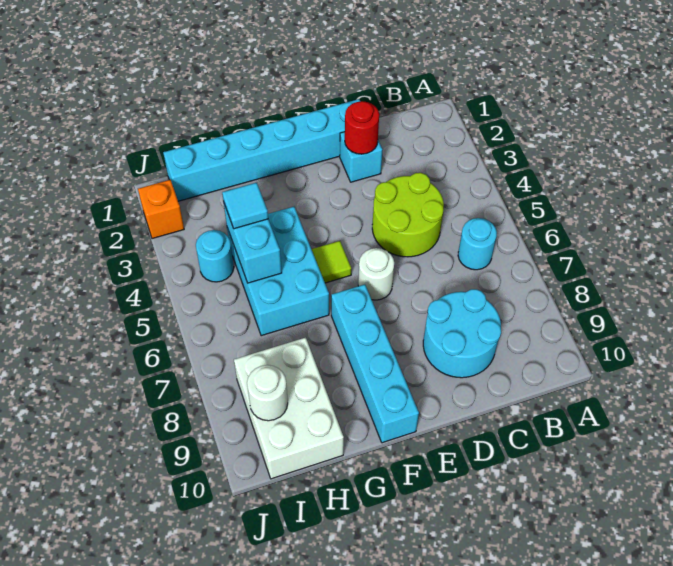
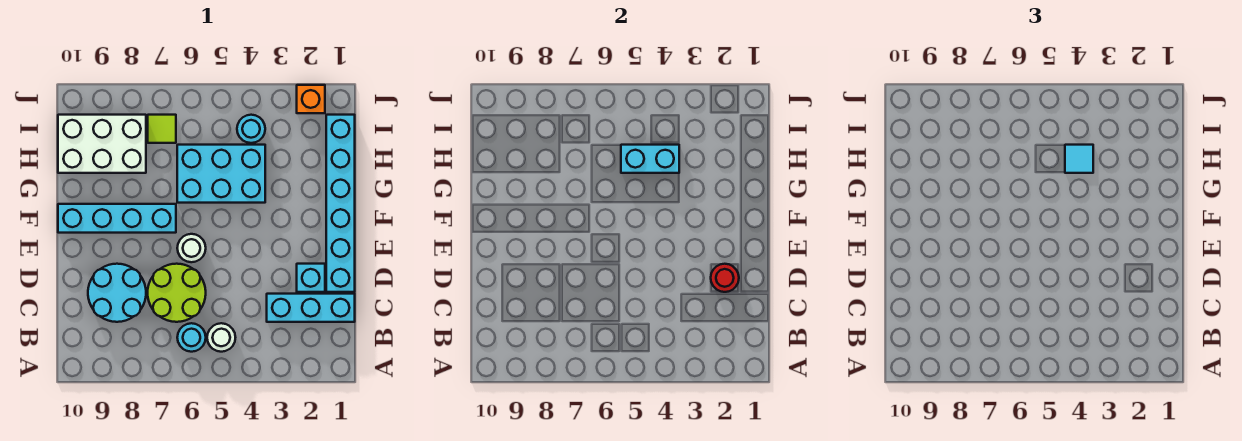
none -> cyan brick C1:C3 level 1
lime round brick C4:D5 level 1 -> lime round brick C6:D7 level 1
lime tile F5 level 1 -> lime tile I7 level 1
white round brick I9 level 2 -> white round brick B5 level 1

